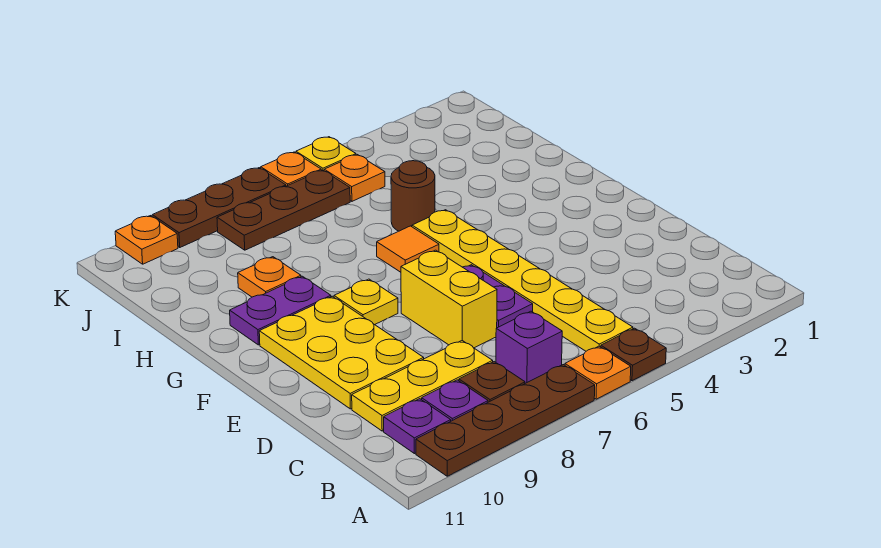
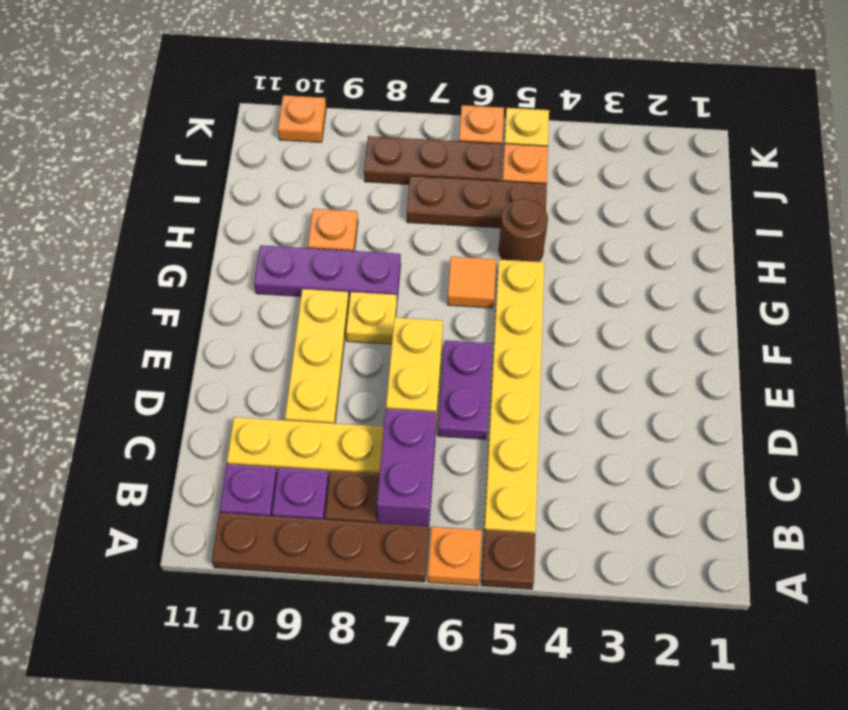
purple brick B7 level 1 -> purple brick B7:C7 level 1
yellow plate D9:F10 level 1 -> yellow plate D9:F9 level 1
purple plate G9:G10 level 1 -> purple plate G8:G10 level 1
brown plate K7:K9 level 1 -> brown plate I5:I7 level 1

